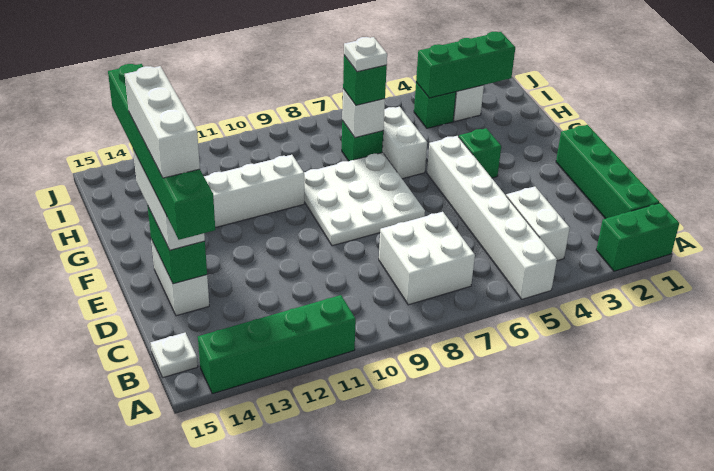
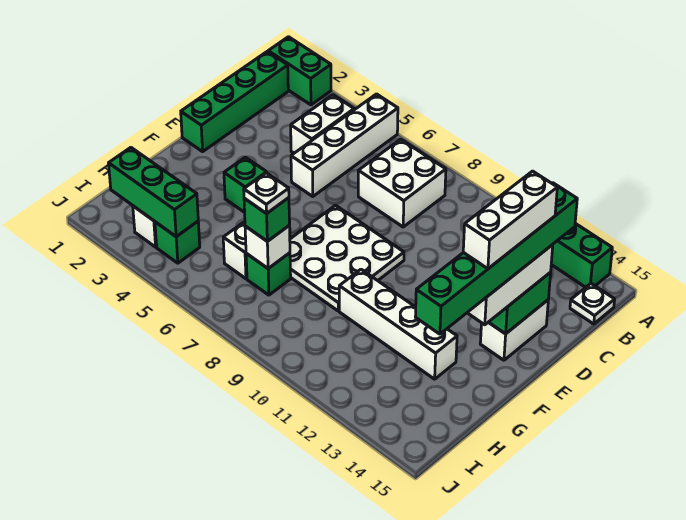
white brick A5:F5 level 1 -> white brick A5:D5 level 1

